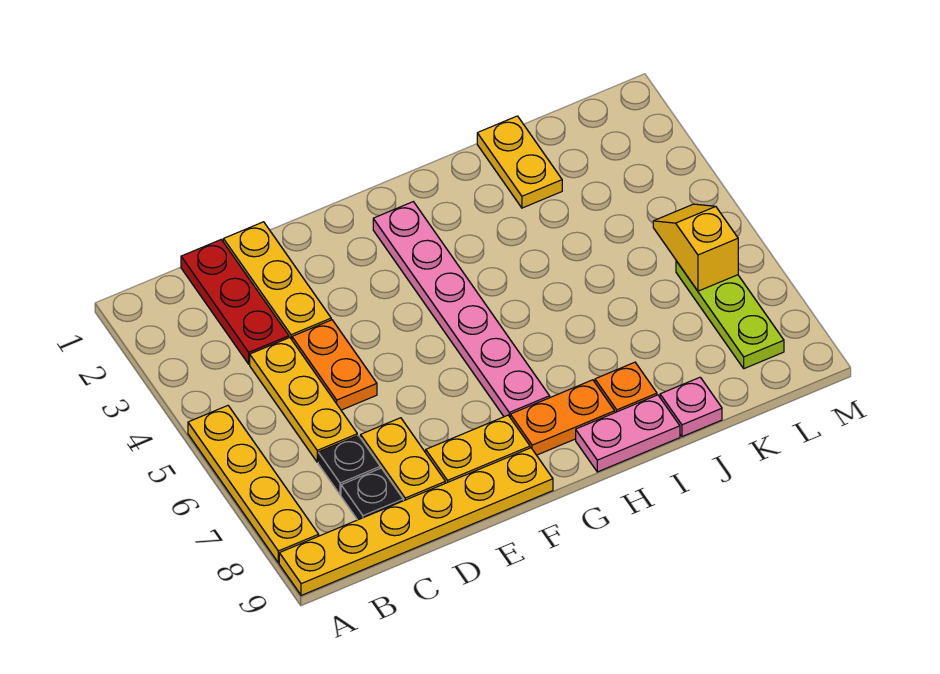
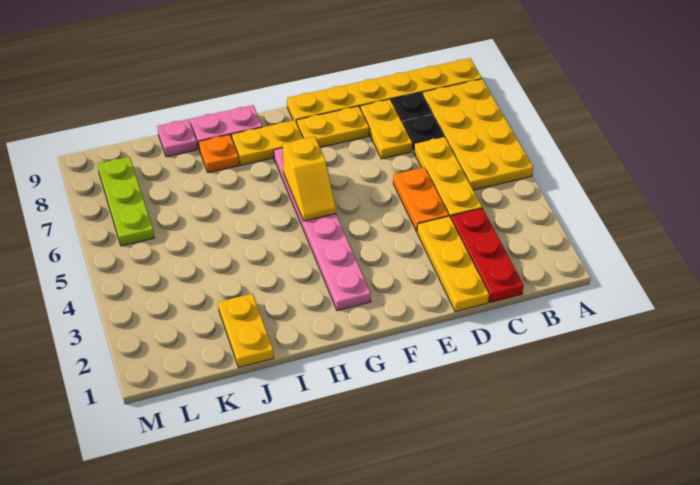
yellow plate A5:A8 level 1 -> yellow plate A5:B8 level 1
orange plate G8:H8 level 1 -> yellow plate G8:H8 level 1
yellow slope L5:L6 level 2 top 6 -> yellow slope G5:G6 level 2 top 6

